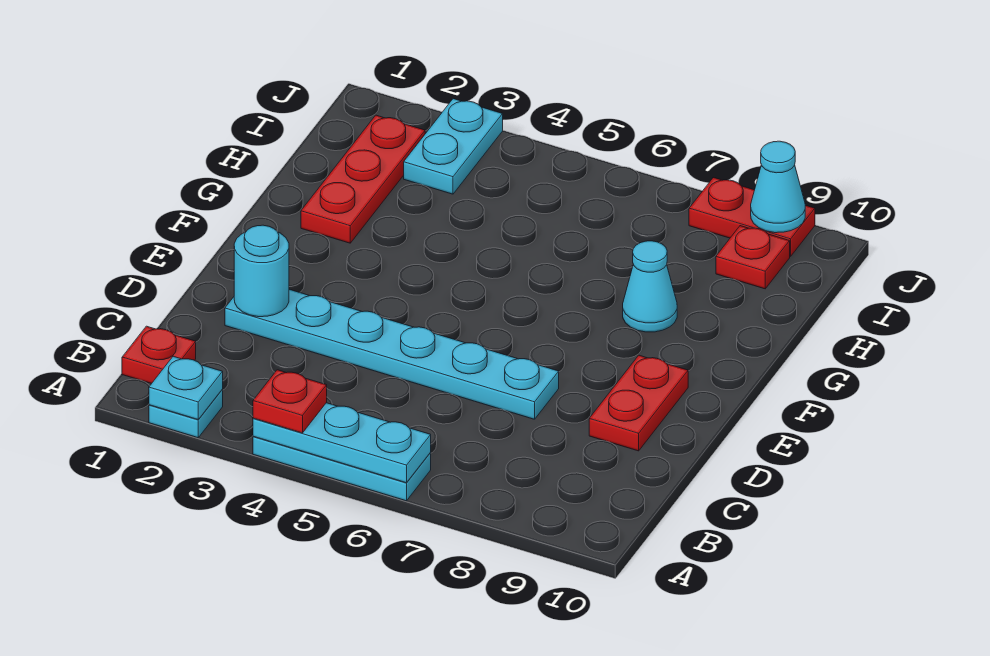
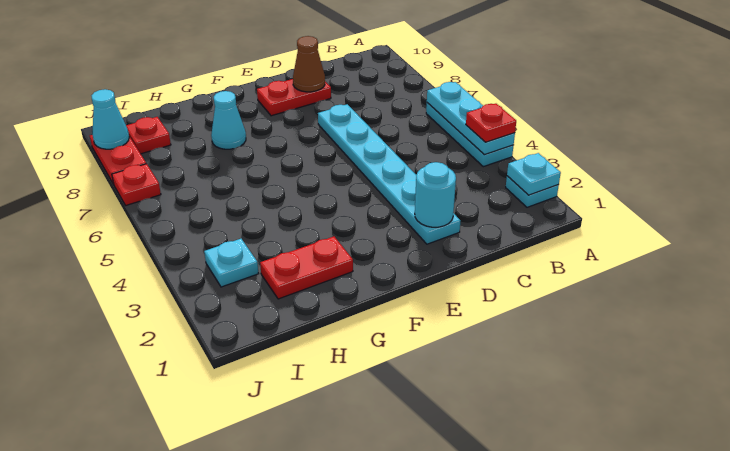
red plate B1 level 1 -> red plate J7 level 1
none -> brown cone D9 level 2
red plate G2:I2 level 1 -> red plate G2:H2 level 1
cyan plate I3:J3 level 1 -> cyan plate I3 level 1

